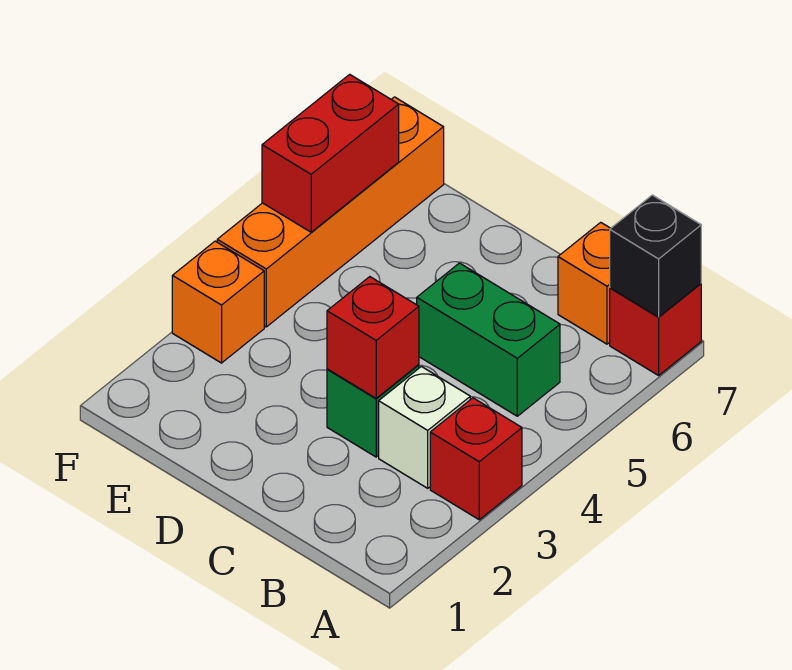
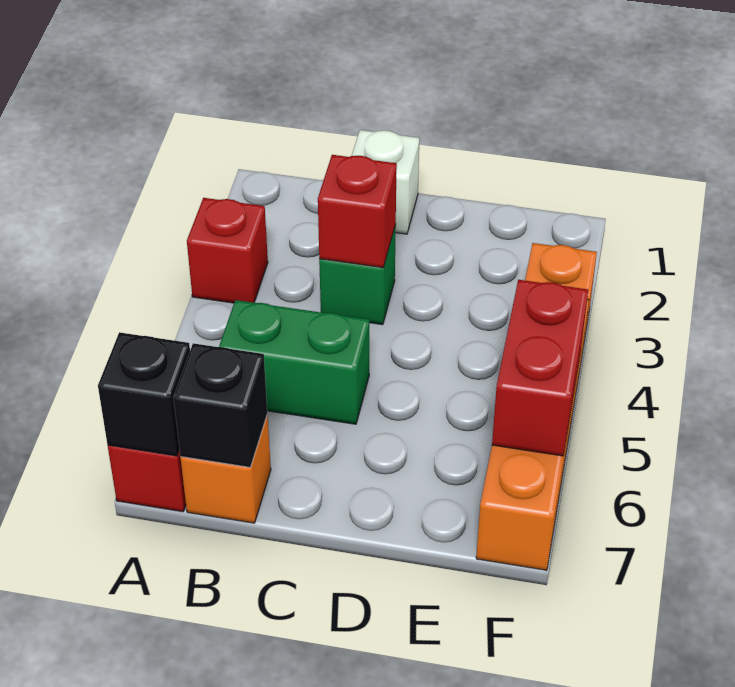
white brick B3 level 1 -> white brick C1 level 1
none -> black brick B7 level 2

